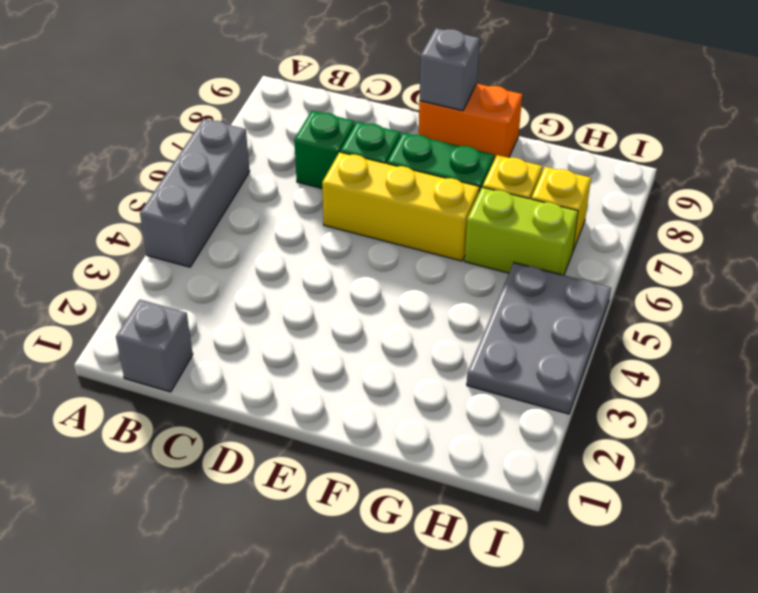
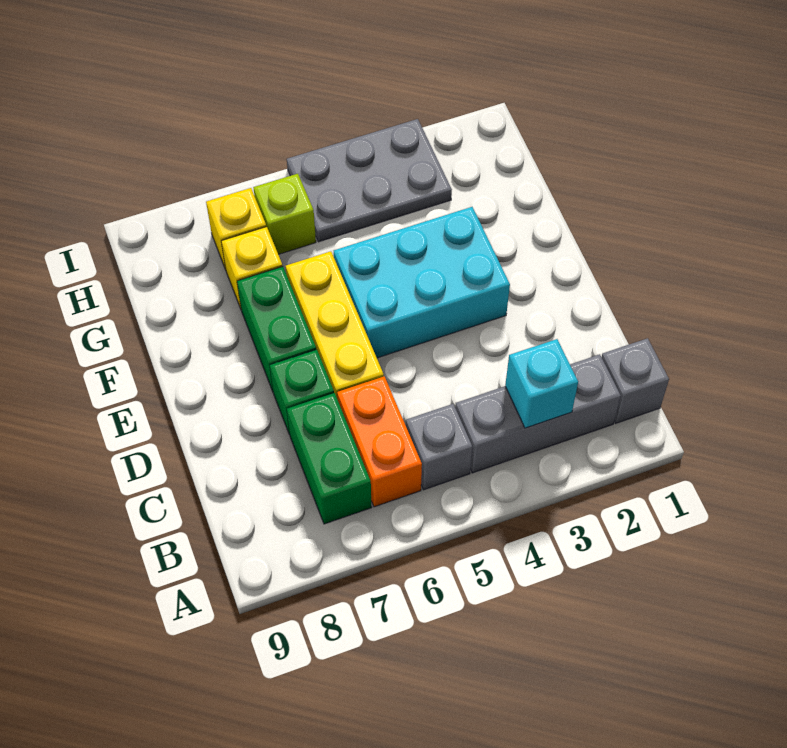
grey brick A4:A6 level 1 -> grey brick B2:B4 level 1
none -> cyan brick B3 level 2
green brick C7 level 1 -> green brick B7:C7 level 1
none -> cyan brick E3:F5 level 1
orange brick E9:F9 level 1 -> orange brick B6:C6 level 1
grey brick E9 level 2 -> grey brick B5 level 1
lime brick G6:H6 level 1 -> lime brick H6 level 1

